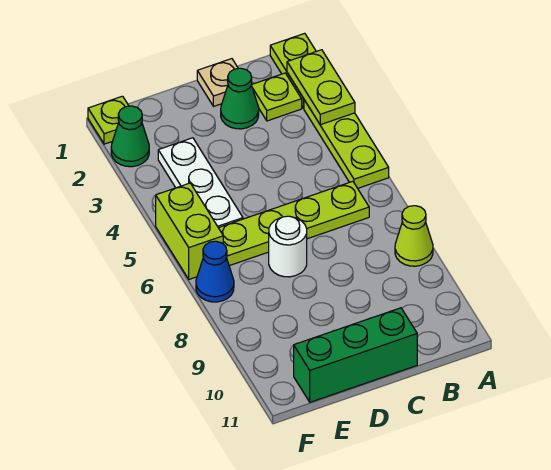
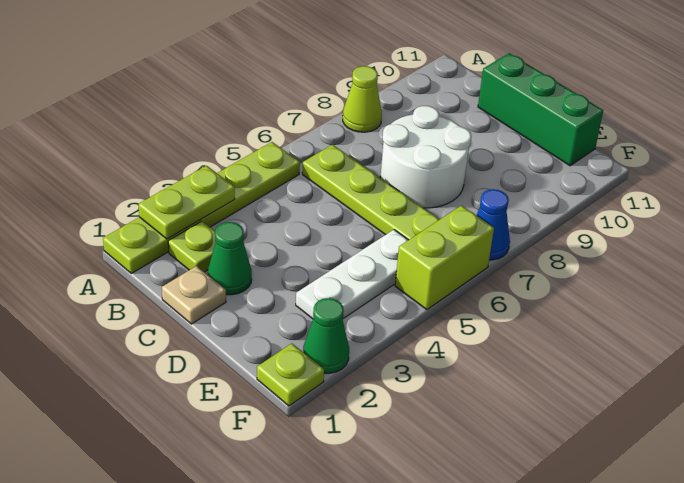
white round brick D7 level 1 -> white round brick C7:D8 level 1

